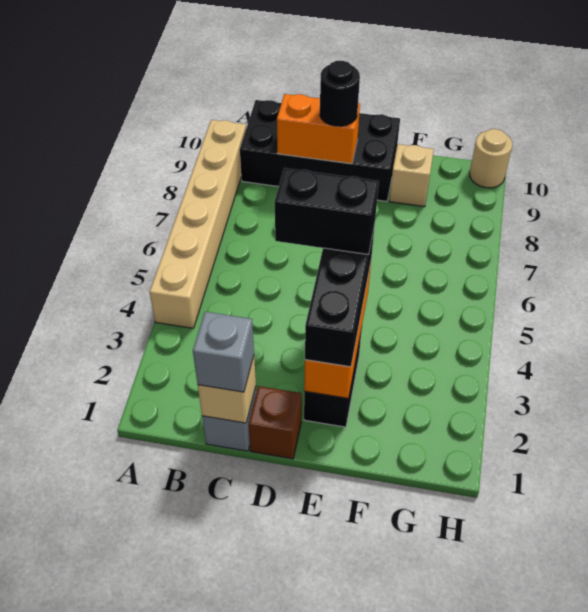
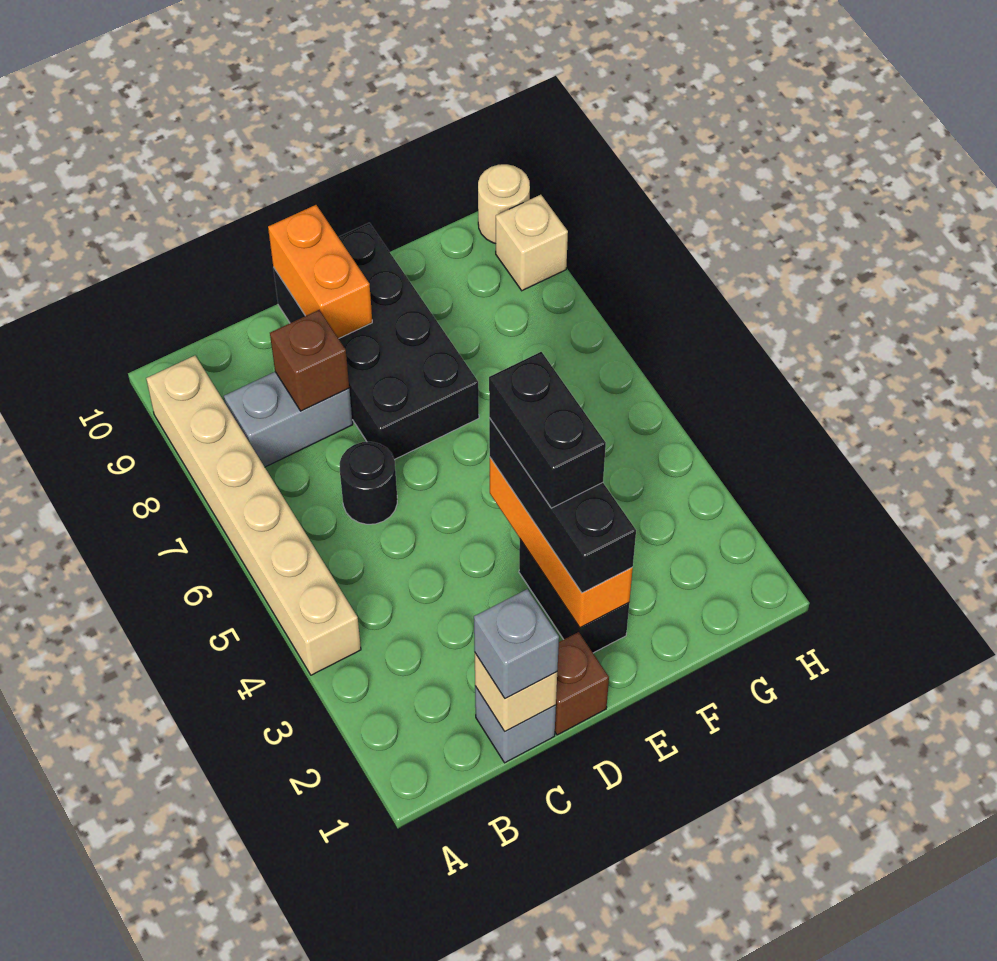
none -> grey brick B8:C8 level 1
black brick B9:E10 level 1 -> black brick D7:E10 level 1
none -> brown brick C8 level 2
orange brick C9:D9 level 2 -> orange brick D9:D10 level 2
black brick D4:E4 level 4 -> black brick E3:E4 level 4
black round brick D9 level 3 -> black round brick C6 level 1
tan brick F9 level 1 -> tan brick H9 level 1

